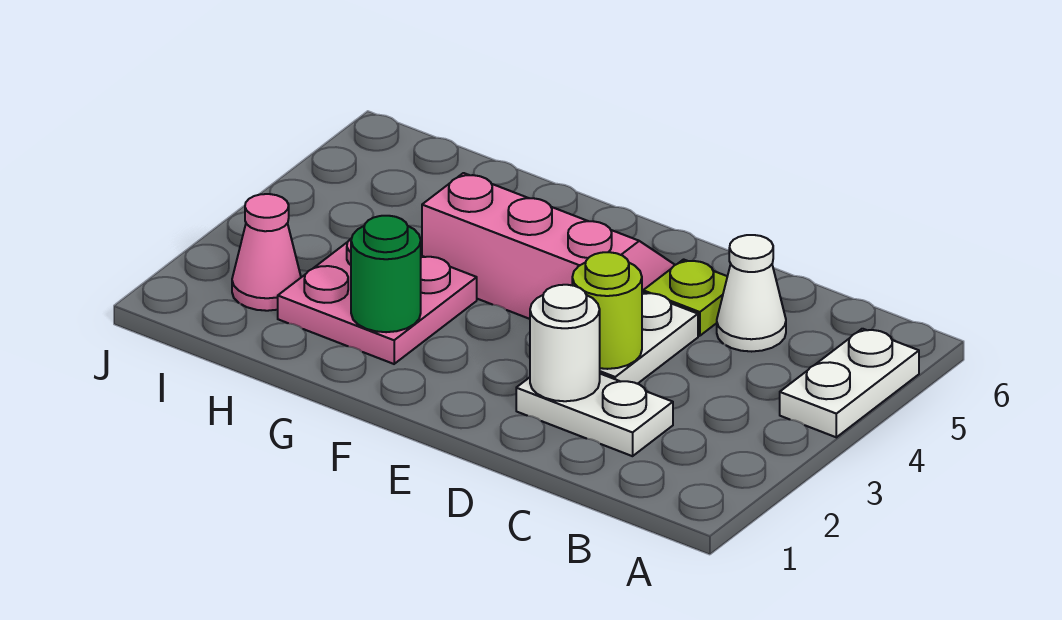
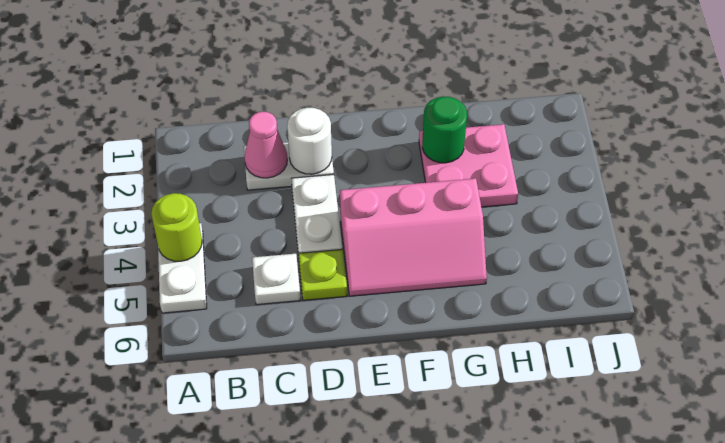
white cone C5 level 1 -> white plate C5 level 1
lime round brick D3 level 2 -> lime round brick A4 level 2
pink cone I2 level 1 -> pink cone C2 level 2

